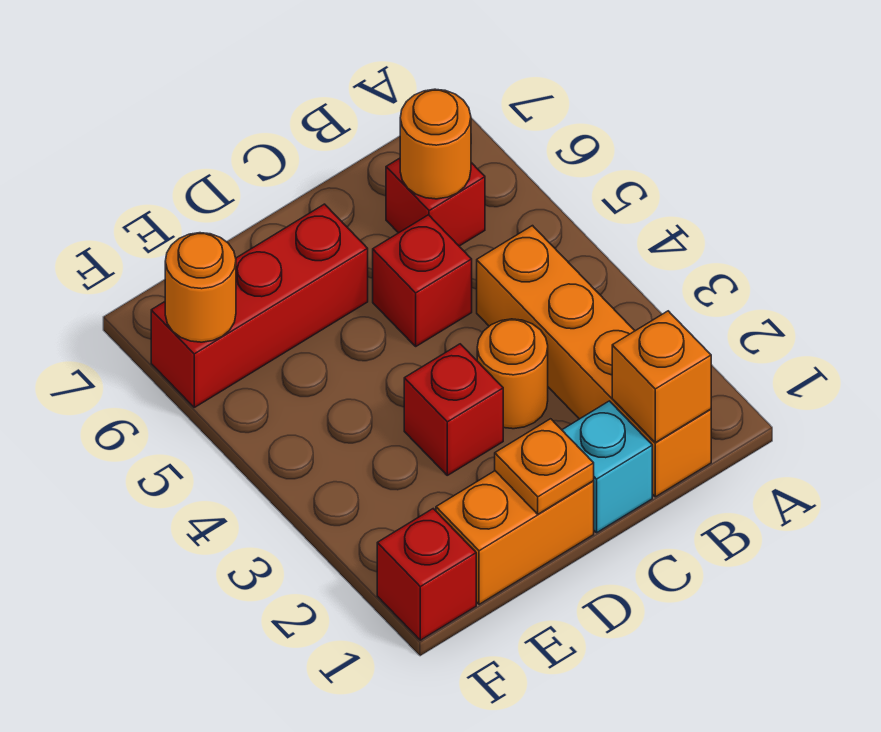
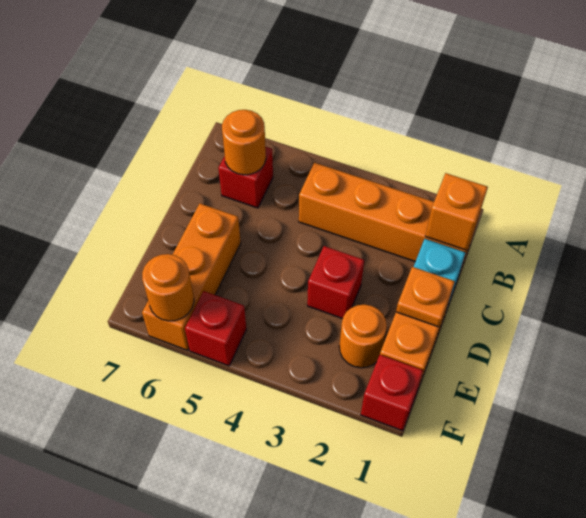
orange round brick C3 level 1 -> orange round brick E2 level 1
red brick C5 level 1 -> red brick F5 level 1
red brick D6:F6 level 1 -> orange brick D6:F6 level 1

